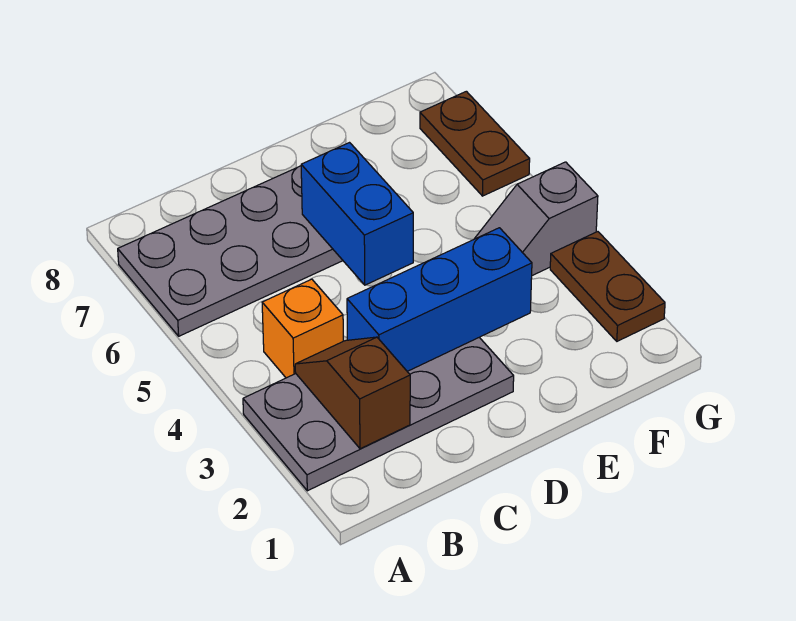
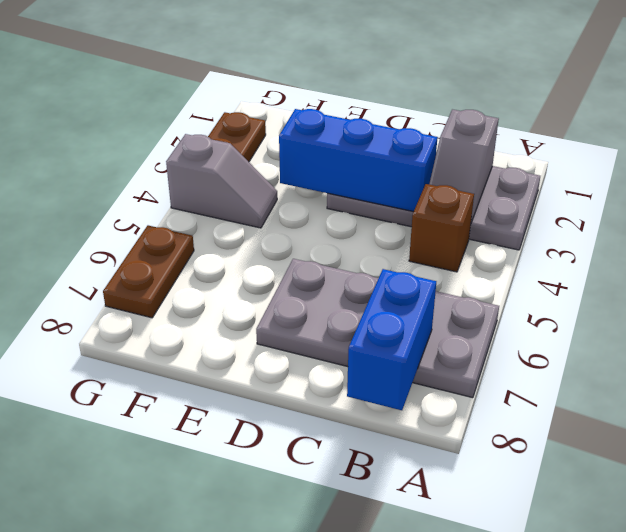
brown slope B2:B3 level 2 top 2 -> grey slope B2:B3 level 2 top 2
orange brick B4 level 1 -> brown brick B4 level 1
blue brick D5:D6 level 2 -> blue brick B7:B8 level 2

